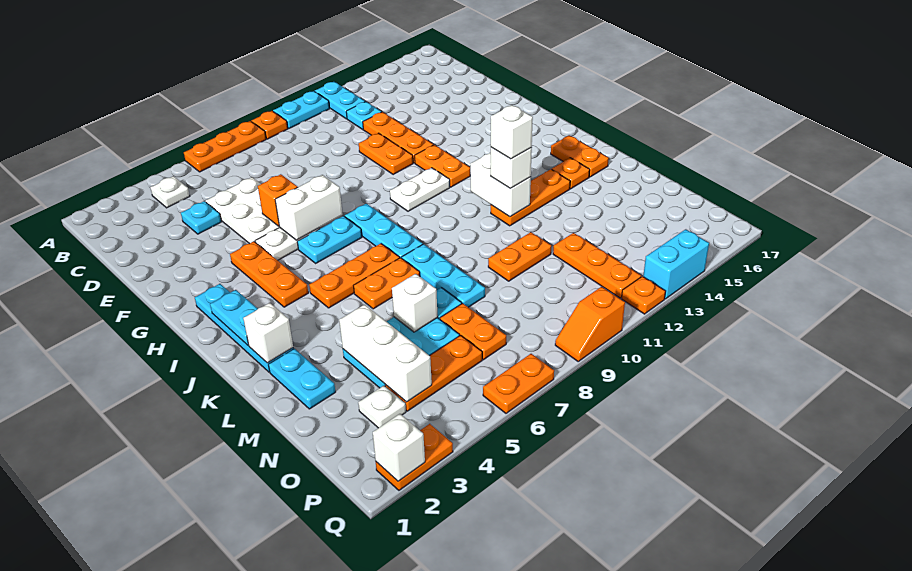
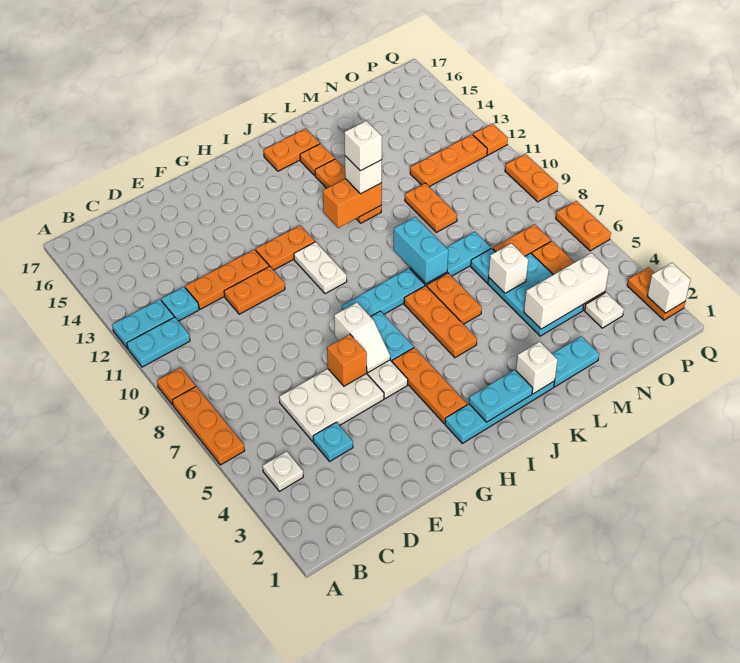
cyan plate A10:A11 level 1 -> cyan plate A11:B11 level 1
orange plate G4:I4 level 1 -> orange plate H3:H5 level 1
white brick G6:G7 level 2 -> white slope G6:G7 level 2 top 7
white brick J12:K12 level 2 -> orange brick J12:K12 level 2
orange slope Q9:Q10 level 1 top 10 -> orange plate Q9:Q10 level 1
cyan brick Q13:Q14 level 1 -> cyan brick K8:K9 level 2

